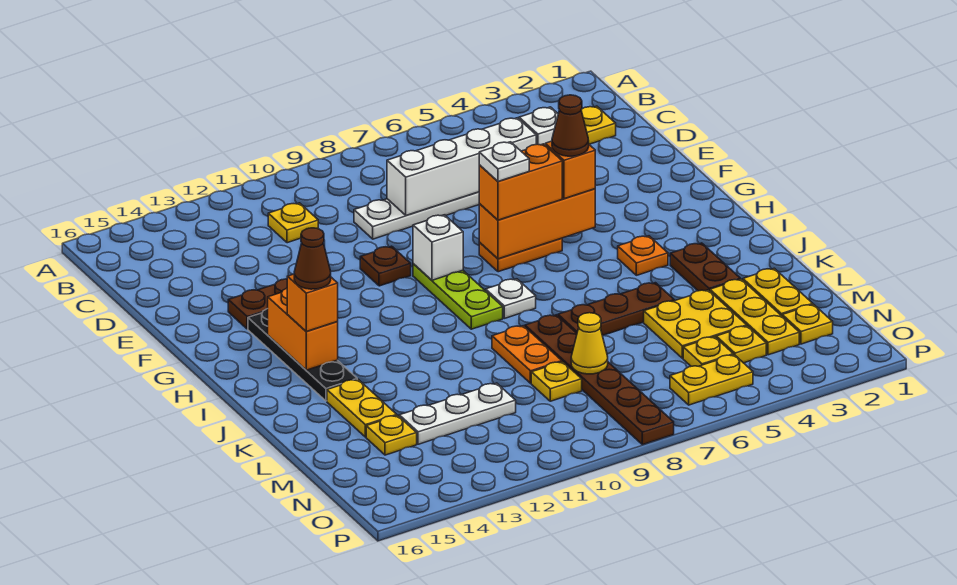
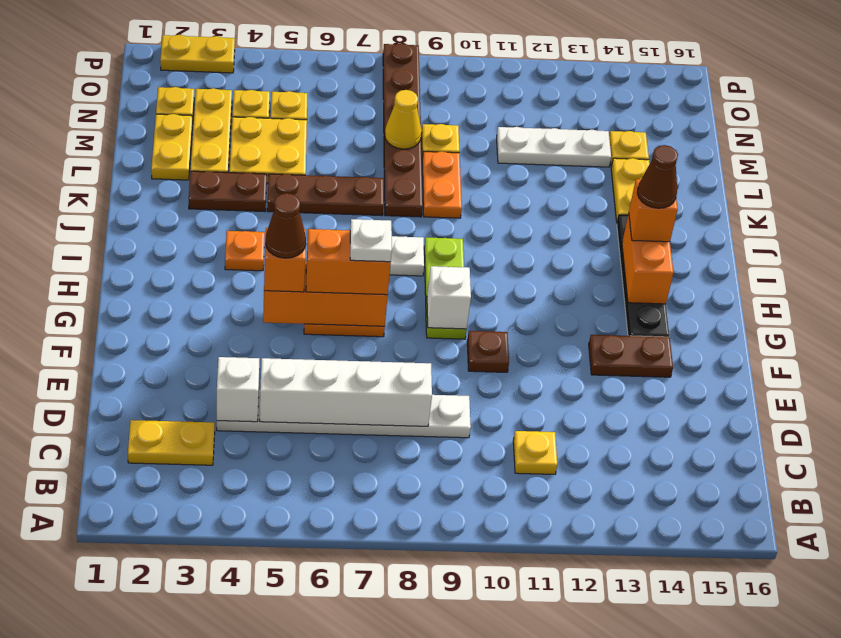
brown plate J3:K3 level 1 -> brown plate K3:K4 level 1
yellow plate O5:O6 level 1 -> yellow plate P2:P3 level 1

